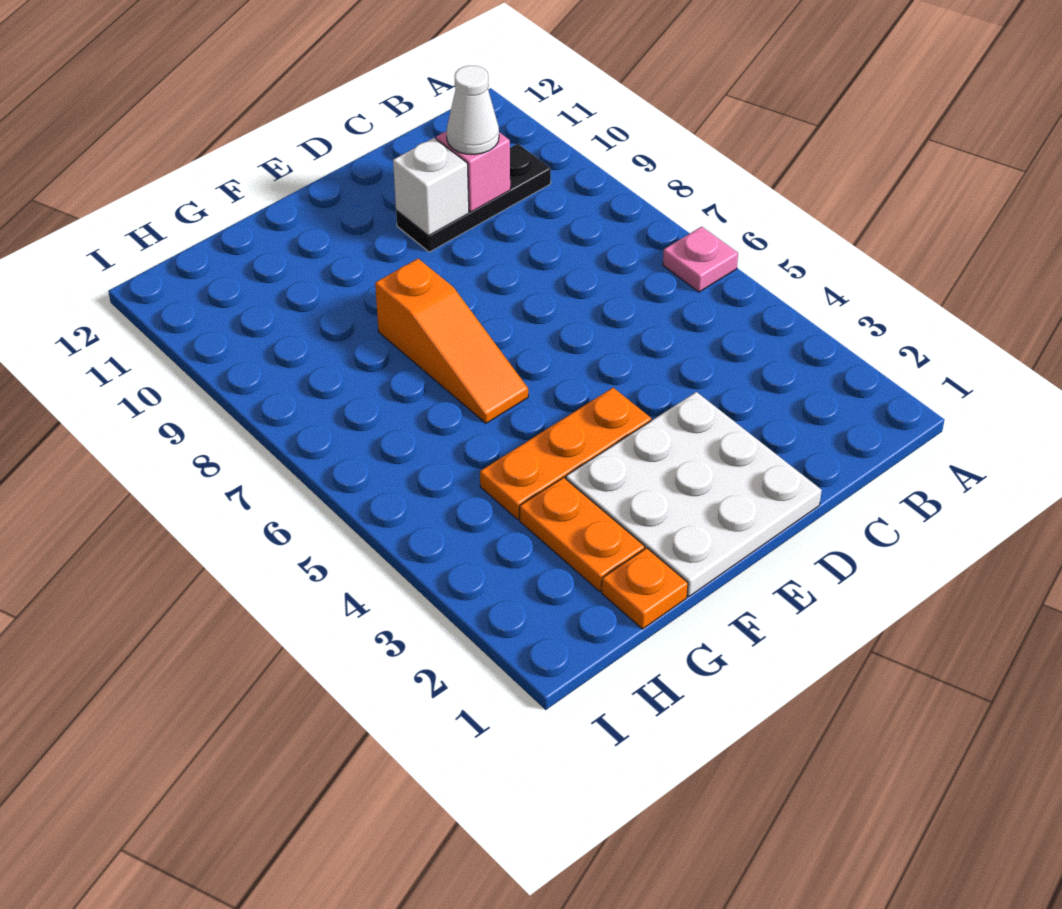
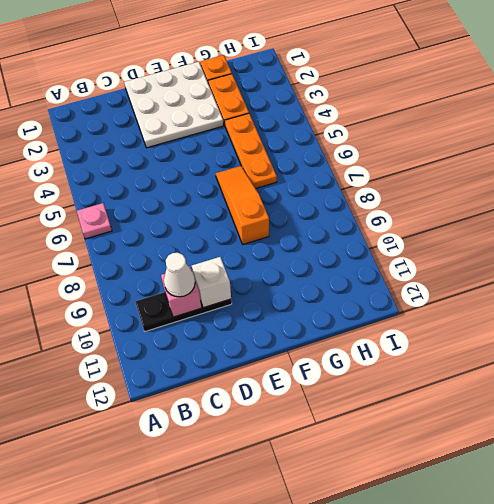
orange plate E4:G4 level 1 -> orange plate G4:G6 level 1

